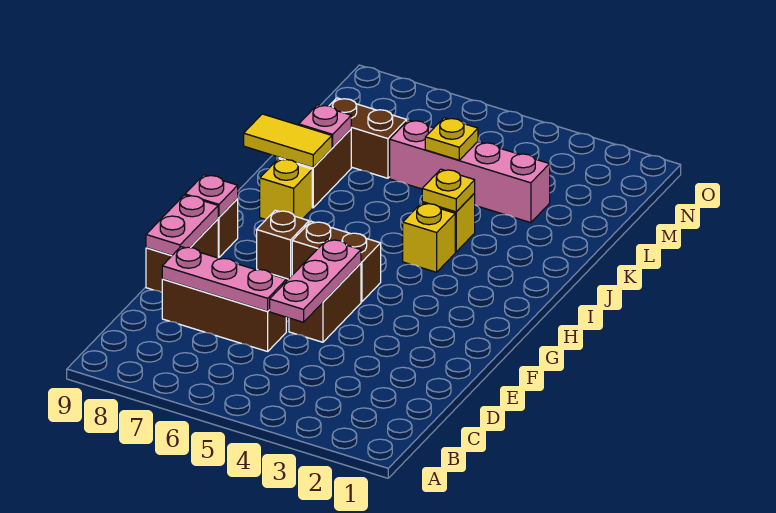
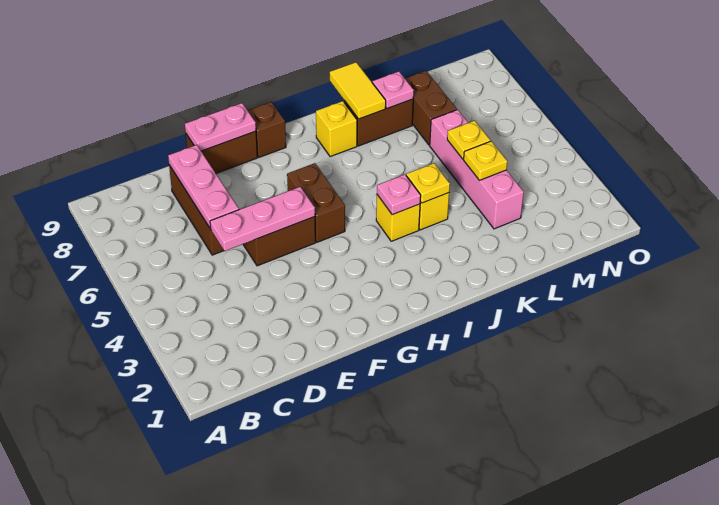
brown brick G7 level 1 -> none
pink plate G9 level 2 -> pink plate I4 level 2
none -> yellow plate L4 level 2

